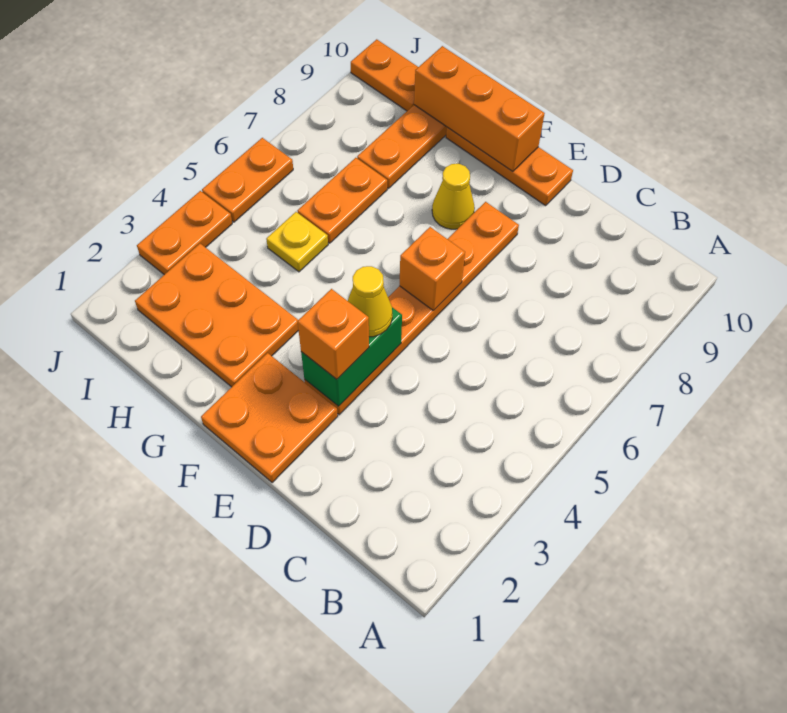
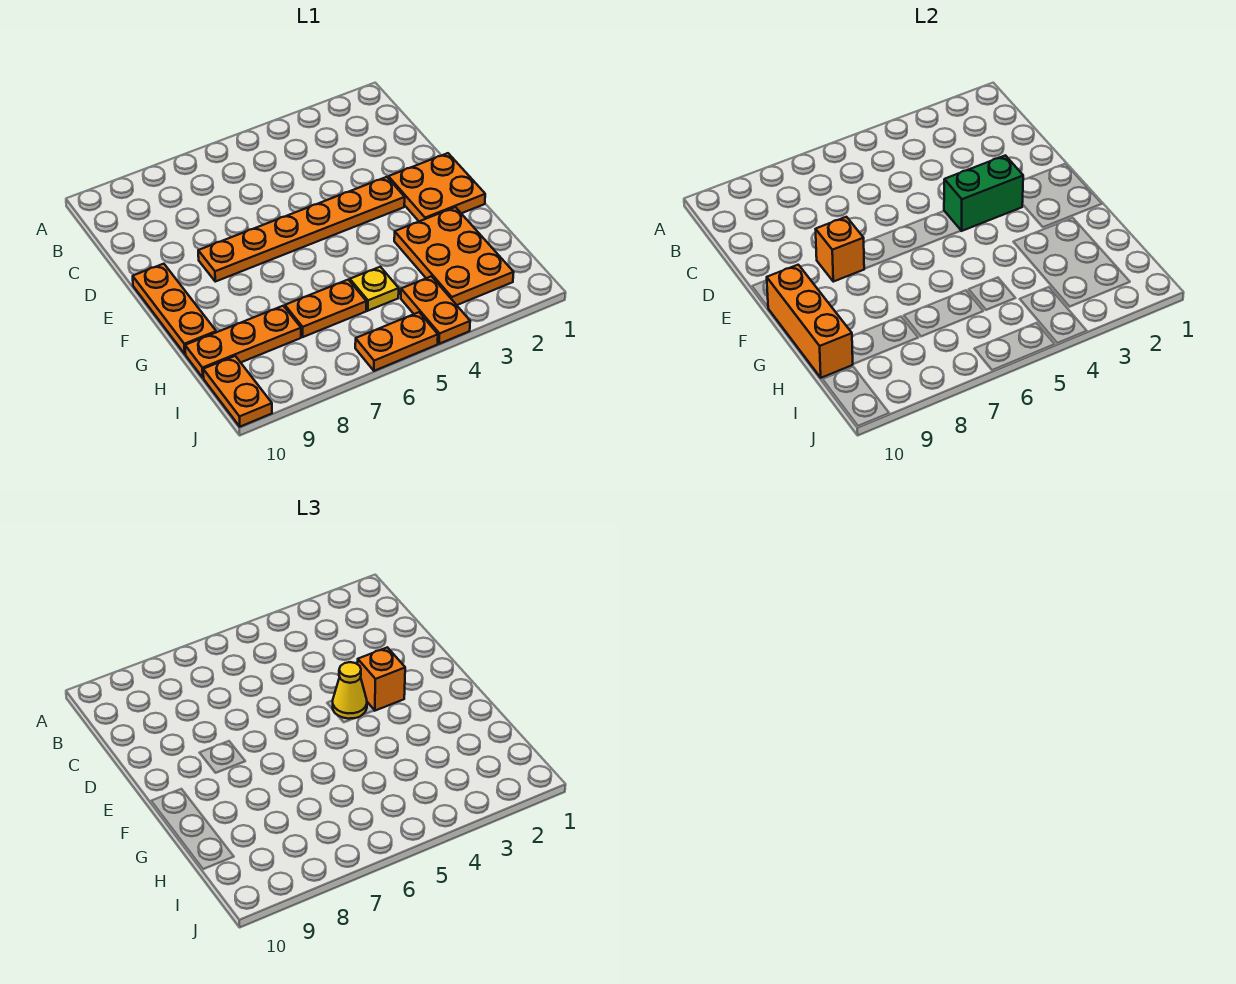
orange brick E6 level 2 -> orange brick E8 level 2
yellow cone F8 level 1 -> none
orange plate J3:J4 level 1 -> orange plate I4:J4 level 1

